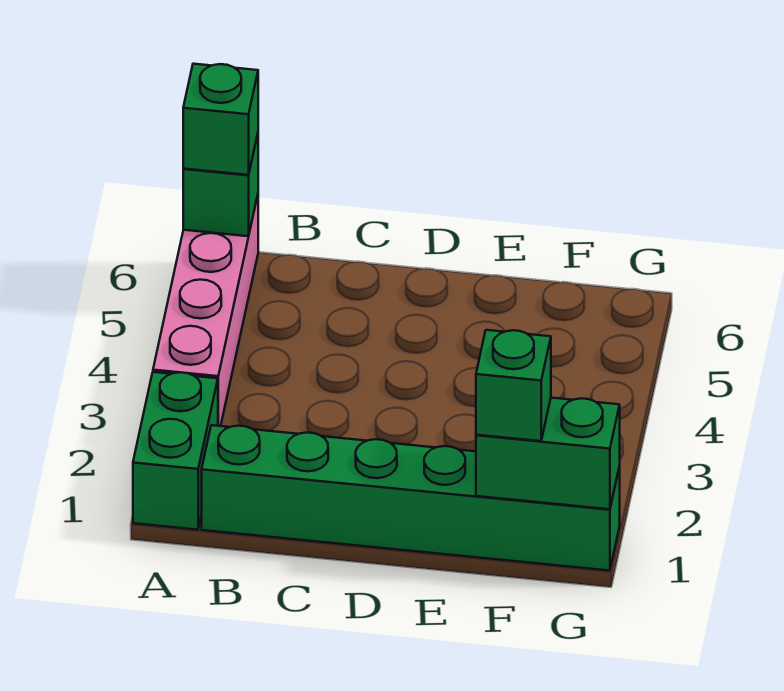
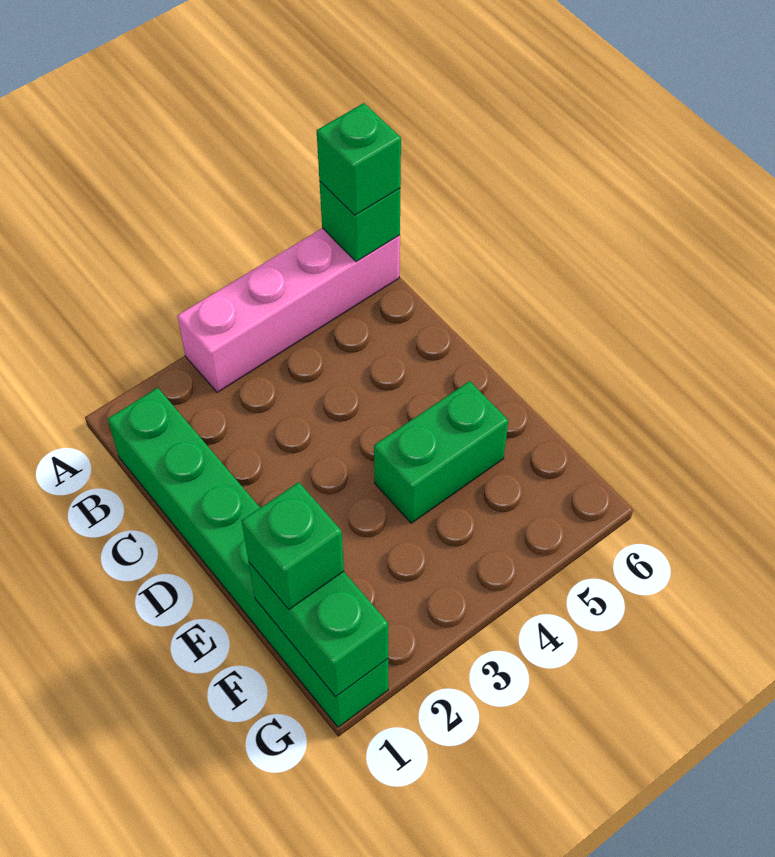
green brick A1:A2 level 1 -> green brick E4:E5 level 1

